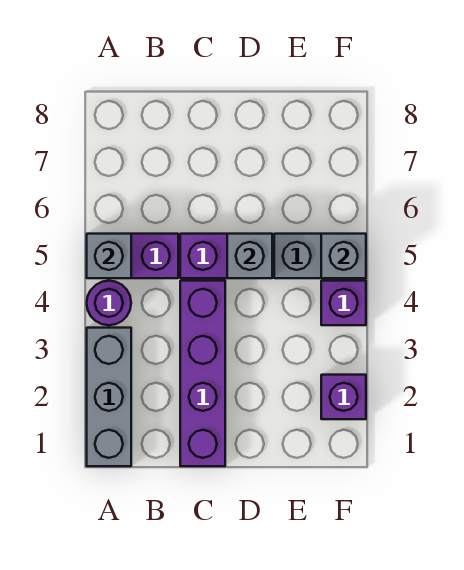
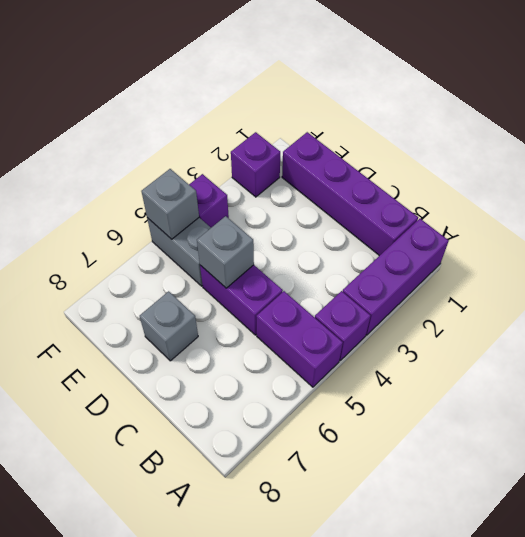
grey brick A1:A3 level 1 -> purple brick A1:A3 level 1
purple round brick A4 level 1 -> purple brick A4 level 1
grey brick A5 level 2 -> grey brick D7 level 1
purple brick C1:C4 level 1 -> purple brick B1:E1 level 1

